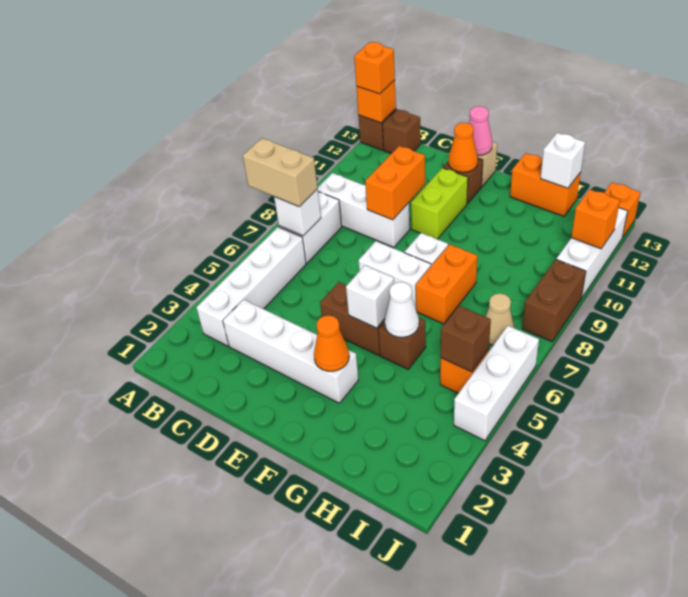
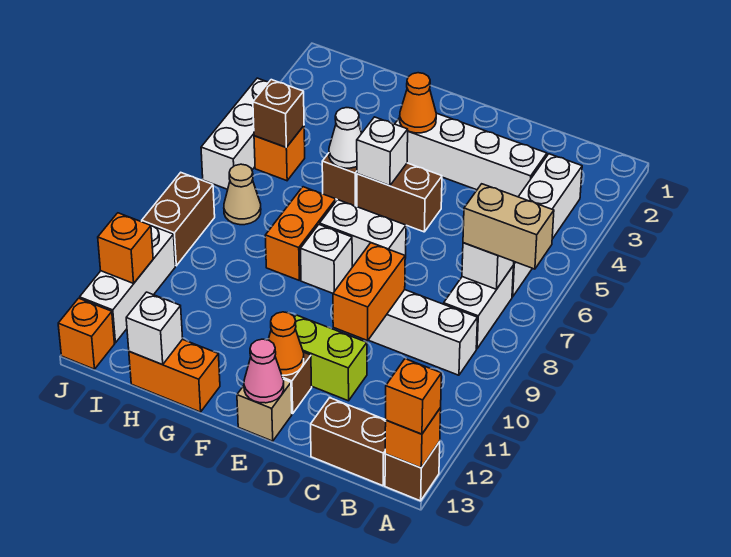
brown brick B13 level 1 -> brown brick B13:C13 level 1
lime brick E10:E11 level 1 -> lime brick D11:E11 level 1

